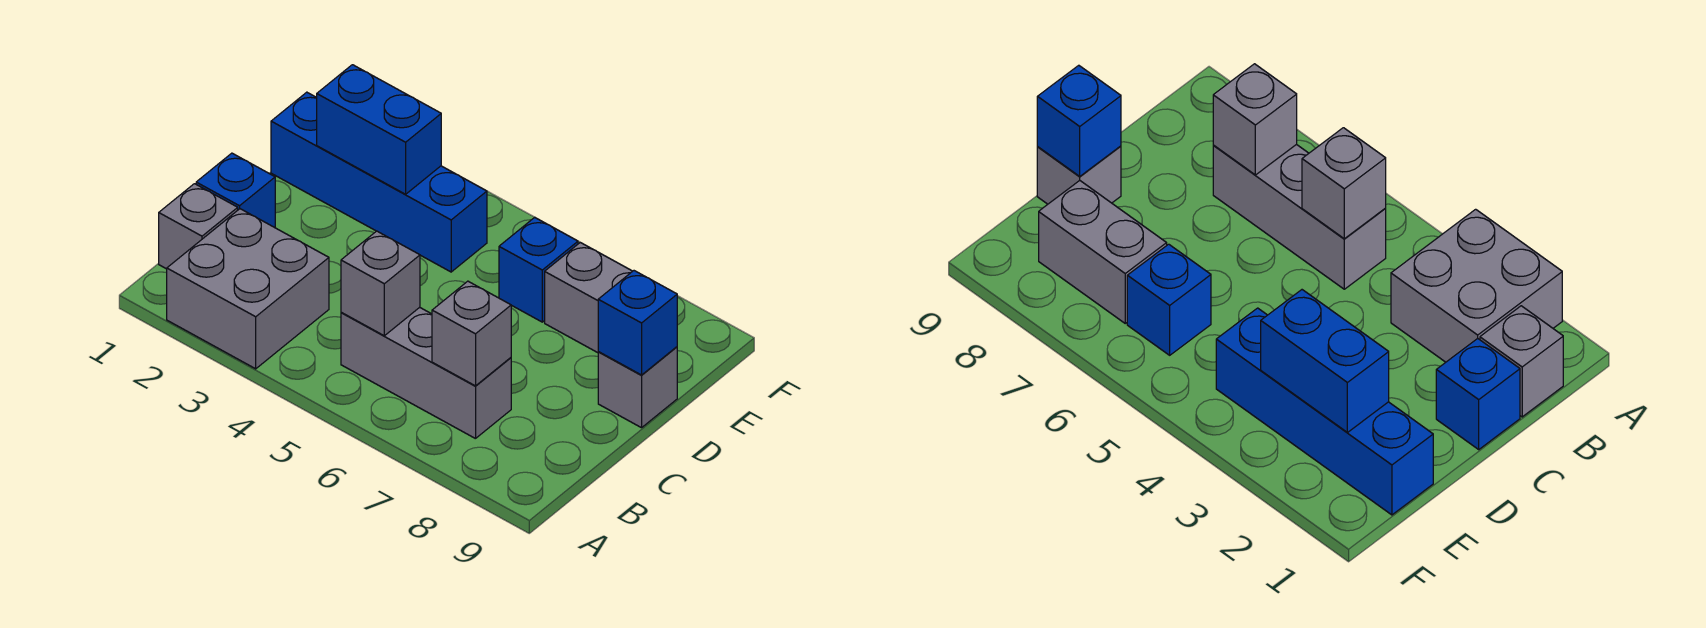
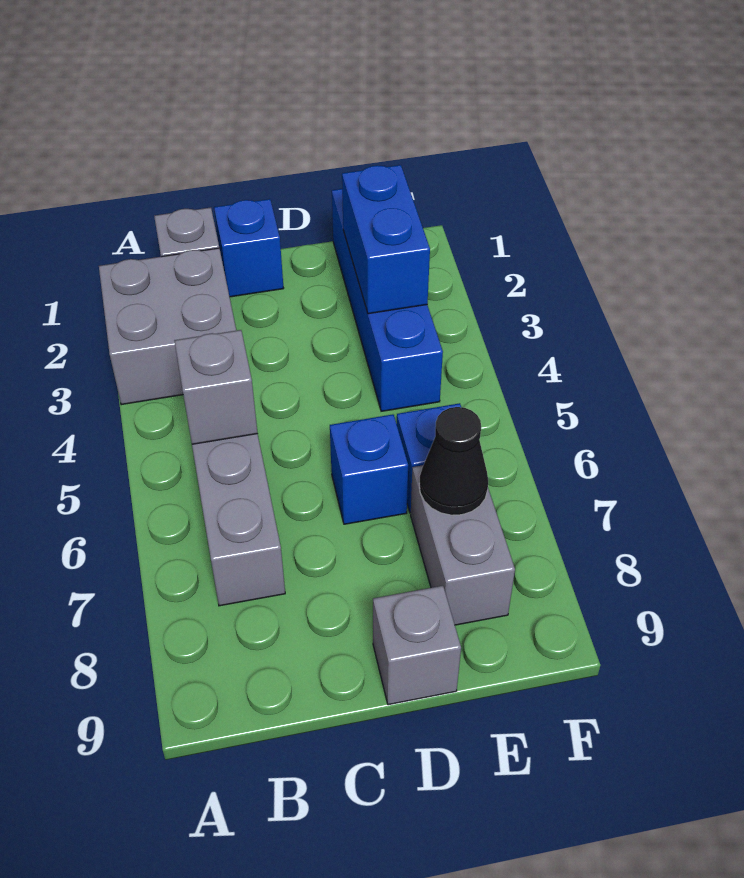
grey brick B7 level 2 -> none
blue brick D9 level 2 -> blue brick D6 level 1
none -> black cone E7 level 2

